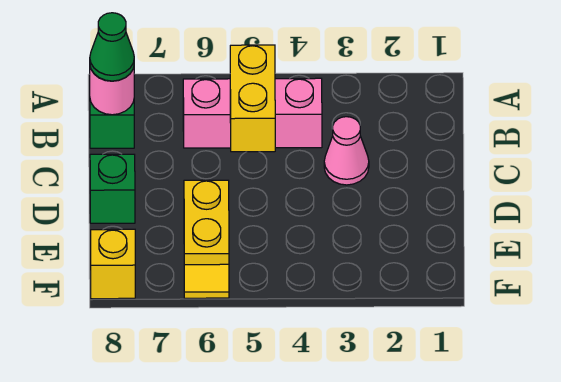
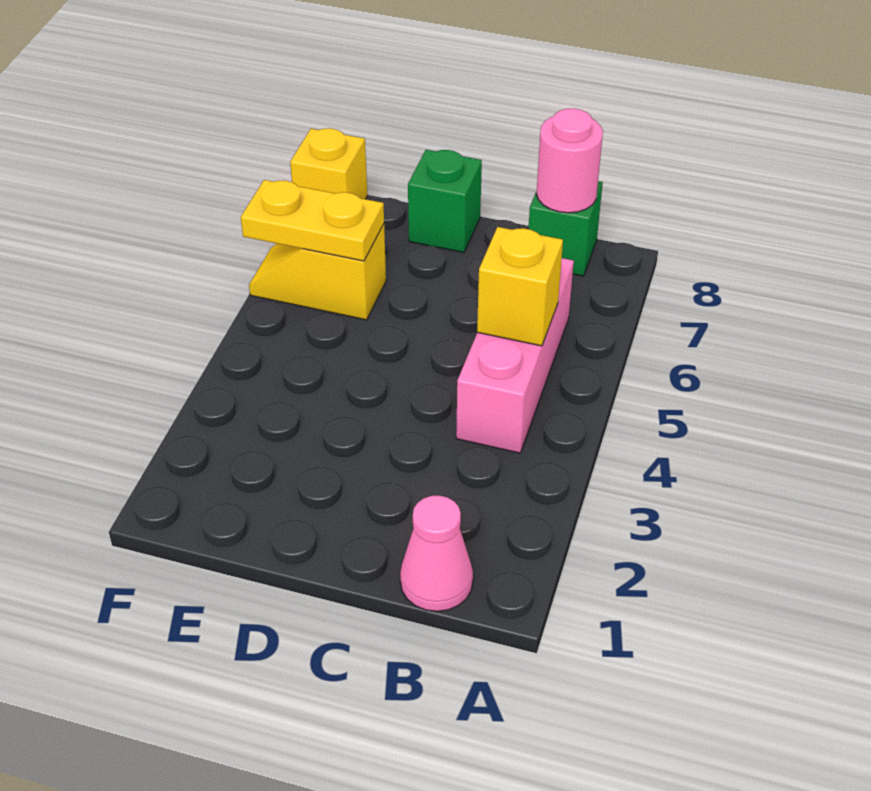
yellow brick B5:C5 level 2 -> yellow brick B5 level 2
green cone B8 level 3 -> none
pink cone C3 level 1 -> pink cone B1 level 1

